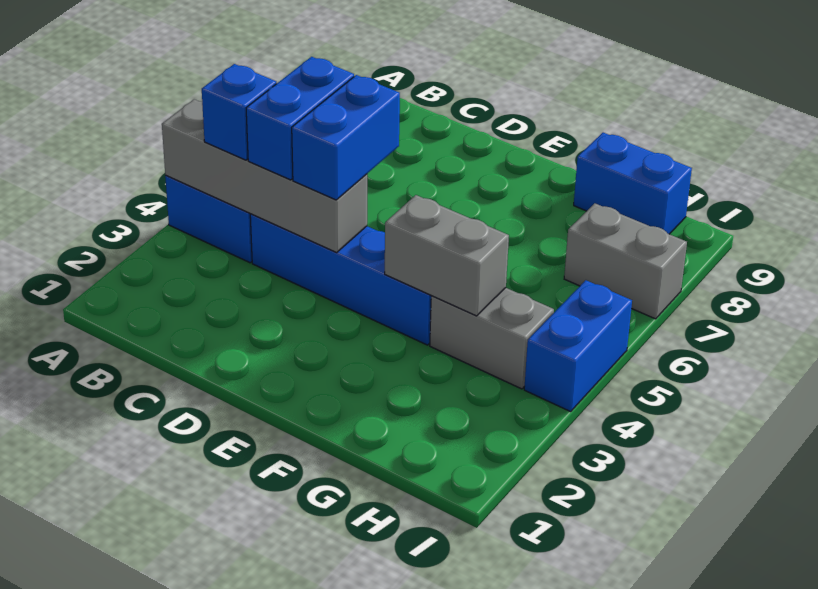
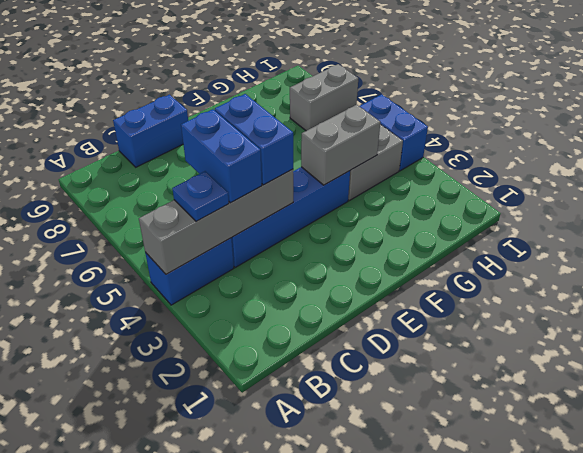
blue brick B4 level 3 -> blue plate B4 level 3
blue brick G9:H9 level 1 -> blue brick C9:D9 level 1

